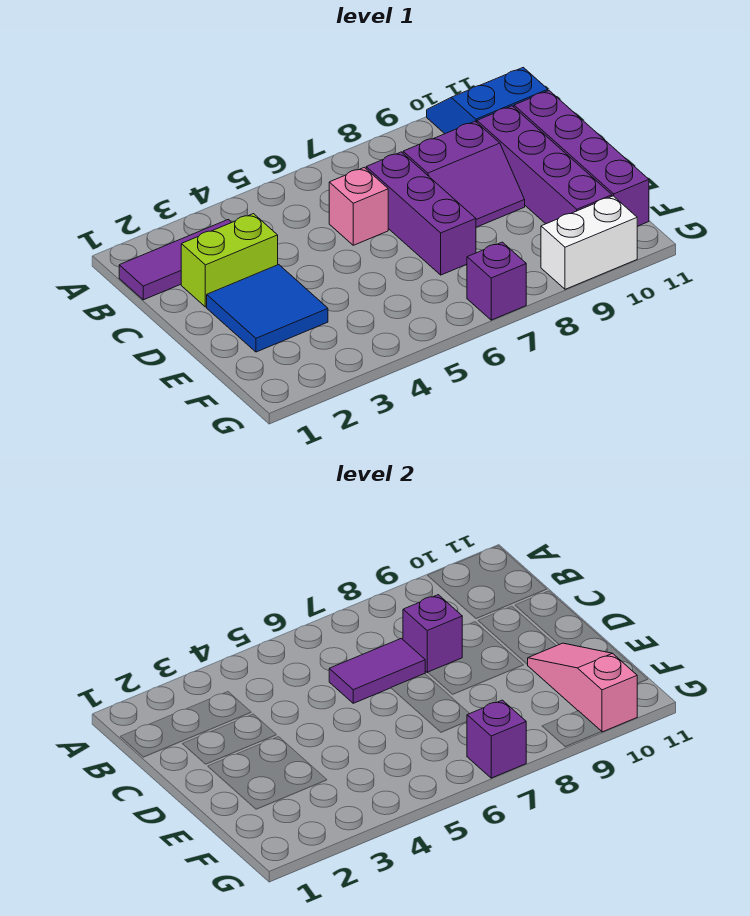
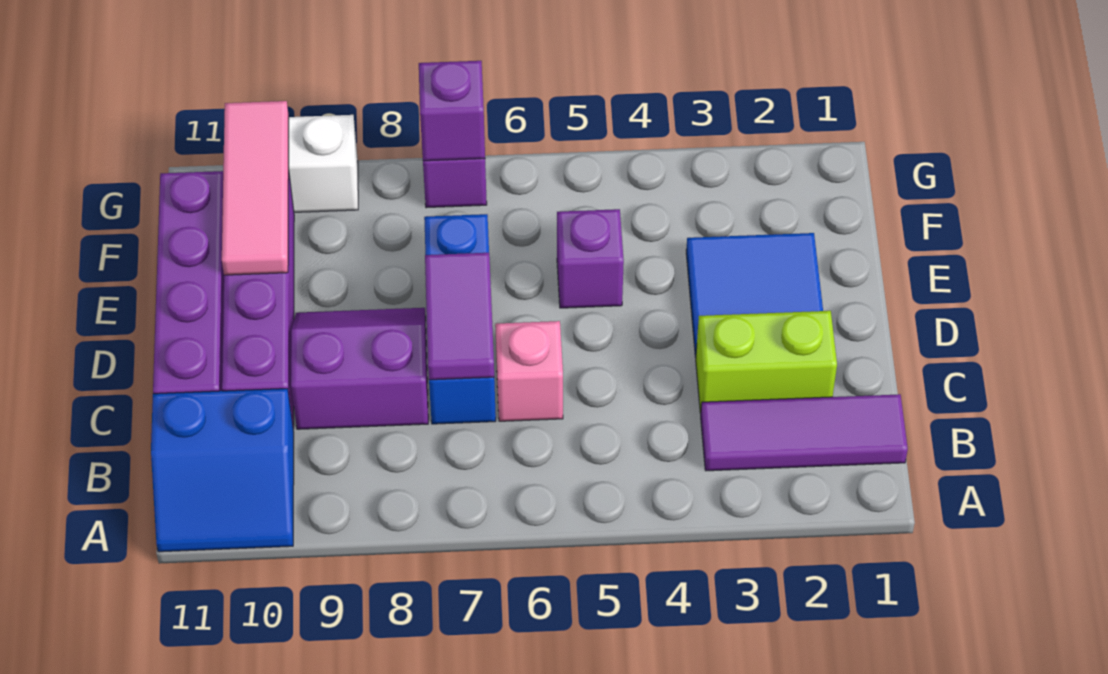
purple tile C6:C7 level 2 -> purple tile C7:D7 level 2
purple brick C7:E7 level 1 -> blue brick C7:E7 level 1
purple brick C8 level 2 -> purple brick E5 level 1
pink slope E10:G10 level 2 top G -> pink tile E10:G10 level 2

